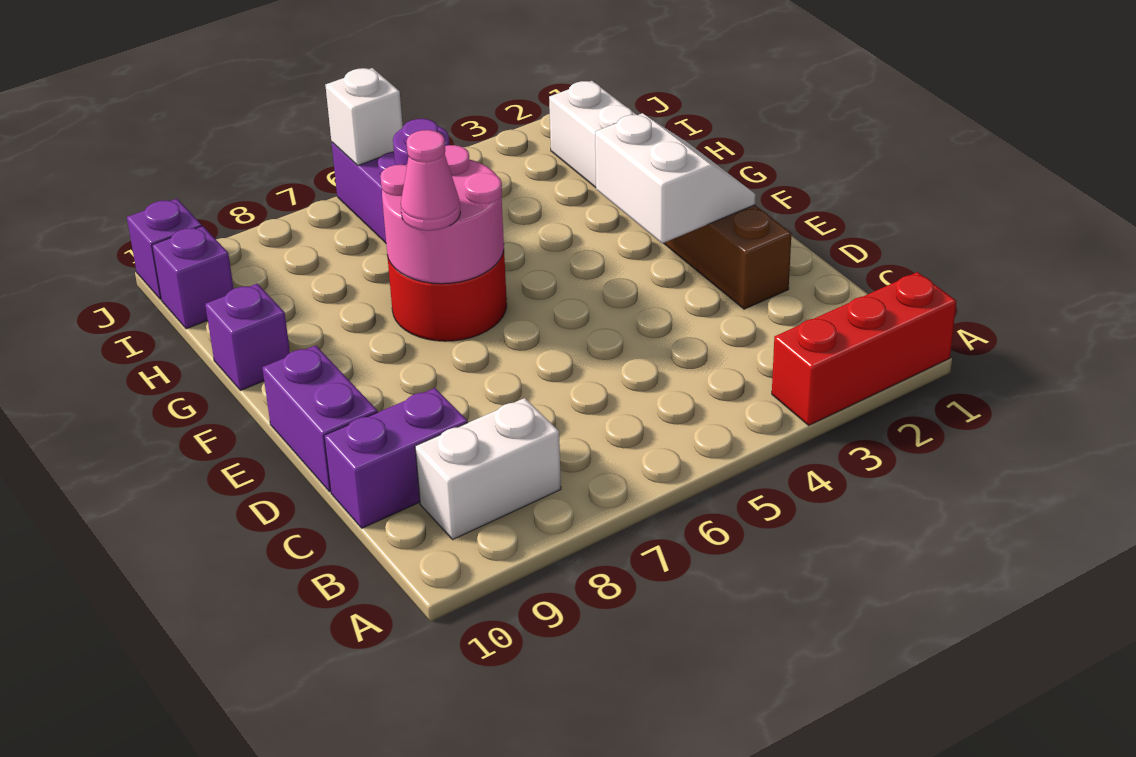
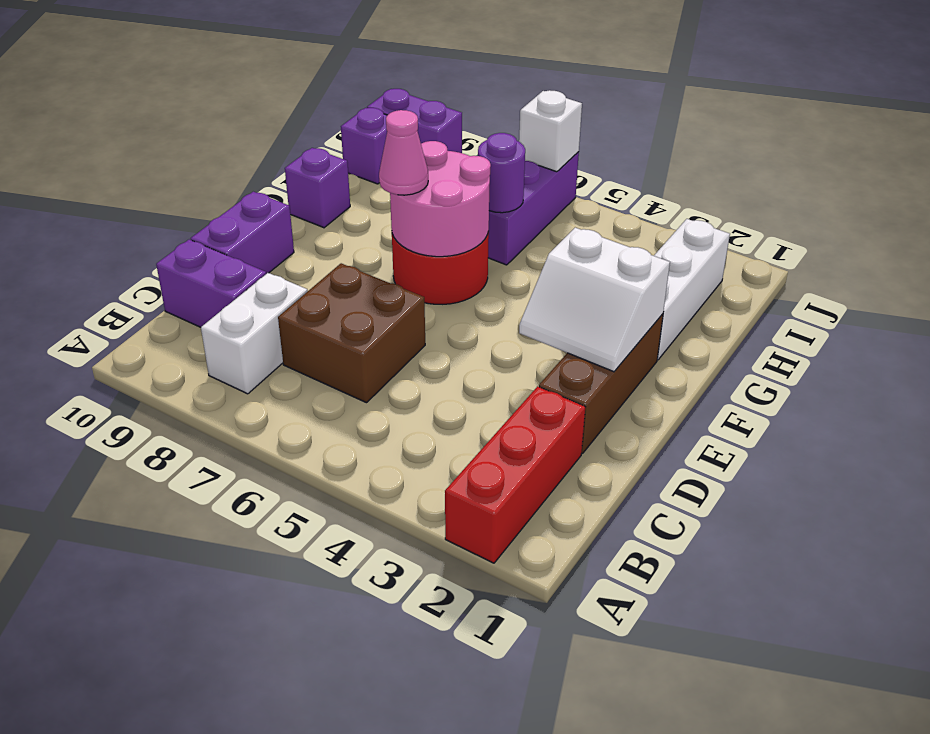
red brick A1:A3 level 1 -> red brick A2:C2 level 1
white brick B8:B9 level 1 -> white brick B8:C8 level 1
none -> brown brick C6:D7 level 1
white slope E2:F3 level 2 top 3 -> white slope E2:F3 level 2 top F
purple brick J10 level 1 -> purple brick J9:J10 level 1

